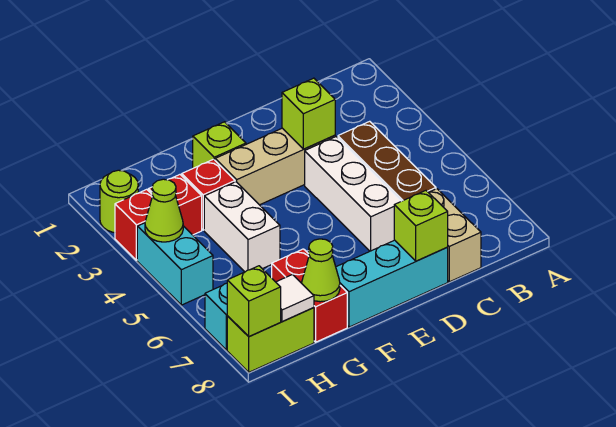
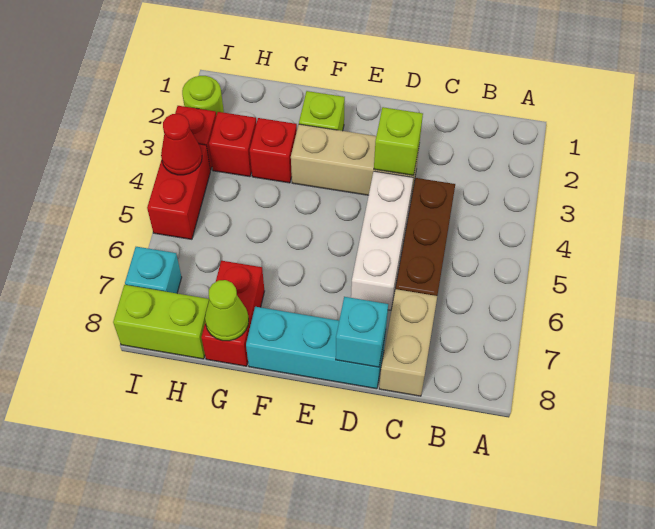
lime brick D8 level 2 -> cyan brick D8 level 2
white brick G4:G5 level 1 -> none
white tile H8 level 2 -> none
cyan brick I4:I5 level 1 -> red brick I4:I5 level 1
lime cone I4 level 2 -> red cone I4 level 2
lime brick I8 level 2 -> none

